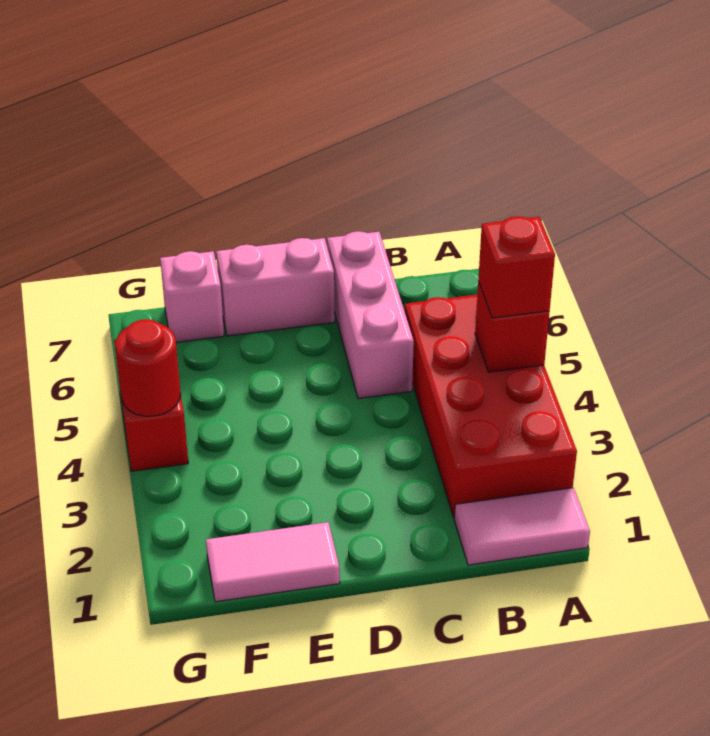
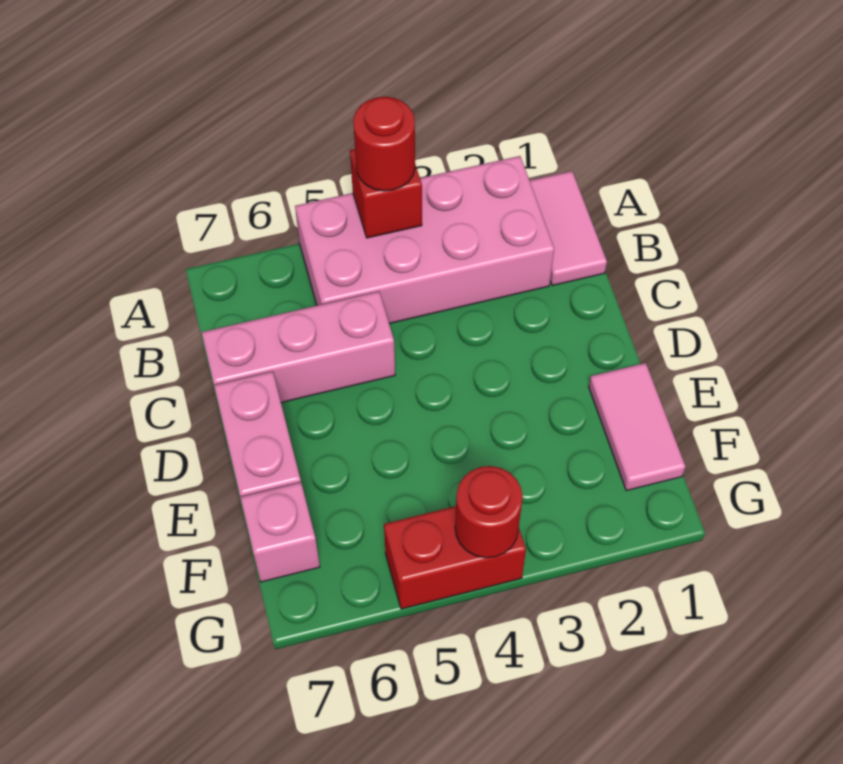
red brick A2:B5 level 1 -> pink brick A2:B5 level 1
red brick A4 level 3 -> red round brick A4 level 3

